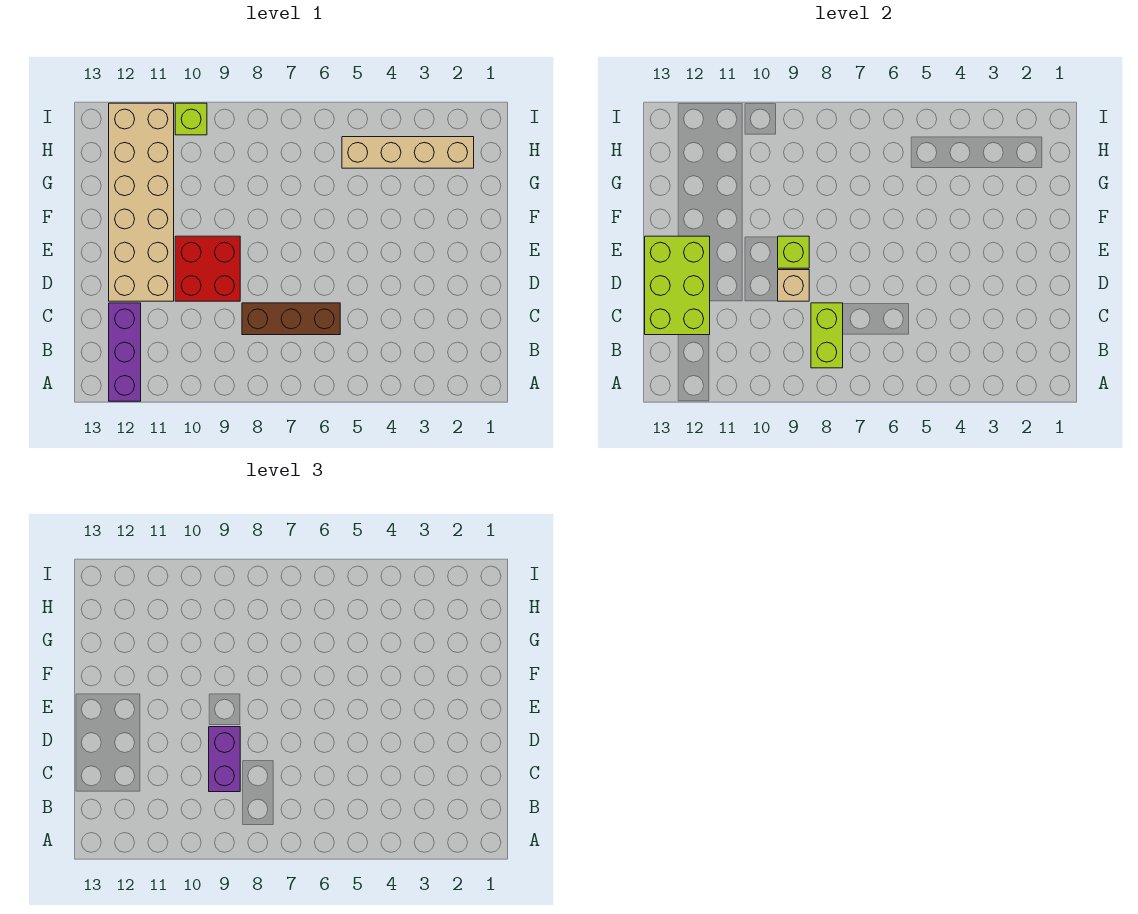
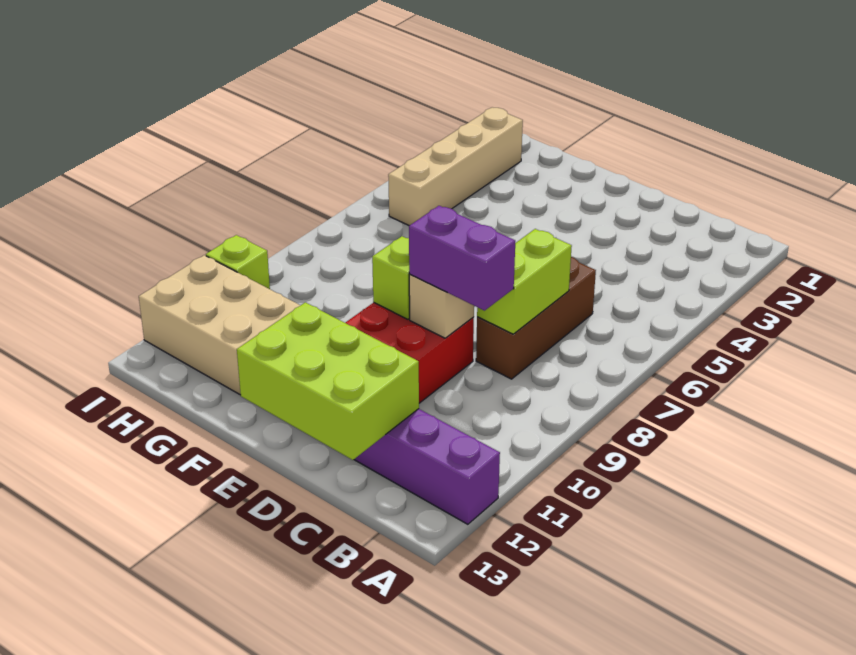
lime brick B8:C8 level 2 -> lime brick C7:C8 level 2

